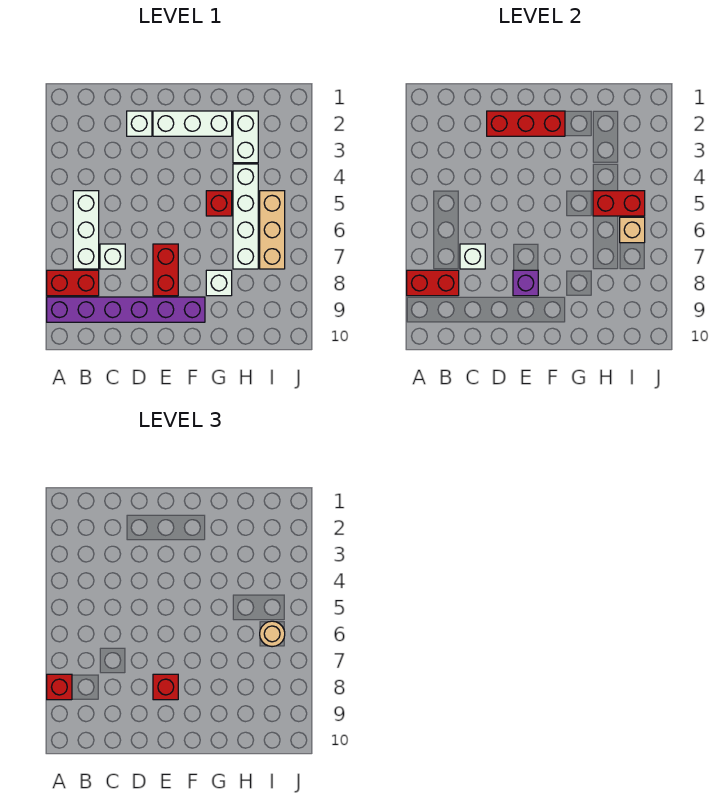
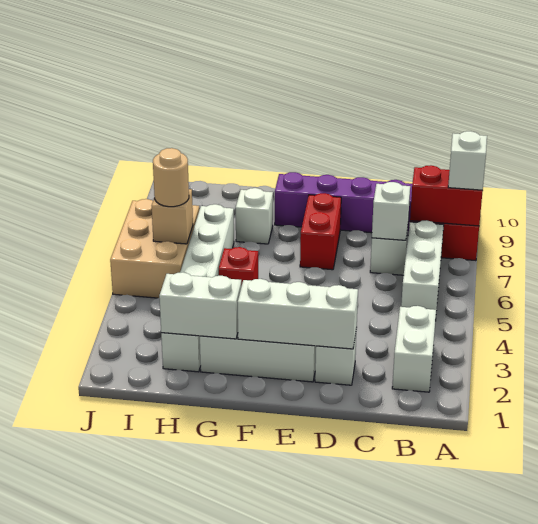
red brick A8 level 3 -> white brick A8 level 3
none -> white brick B2:B3 level 1
red brick D2:F2 level 2 -> white brick D2:F2 level 2
purple brick E8 level 2 -> none
red brick E8 level 3 -> none
none -> white brick G2:H2 level 2
red brick H5:I5 level 2 -> none
tan brick I5:I7 level 1 -> tan brick I5:J7 level 1

